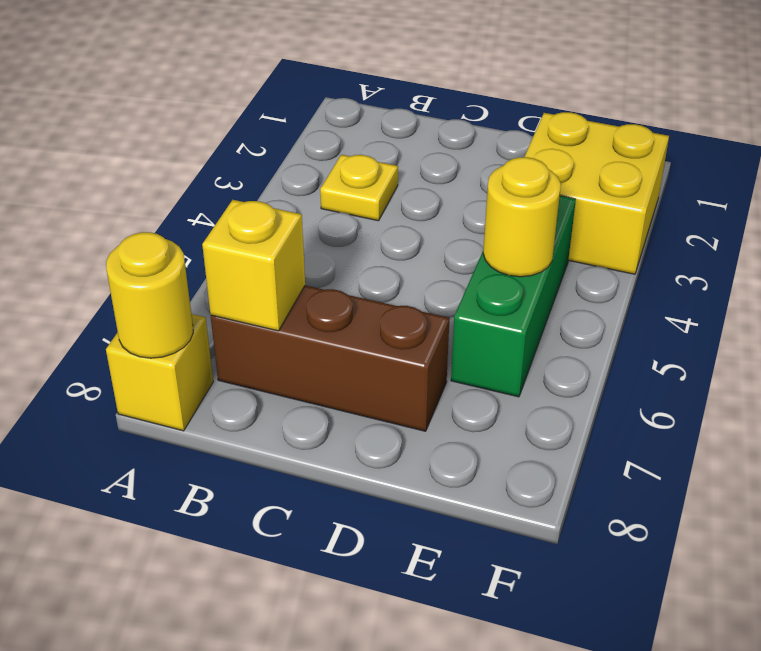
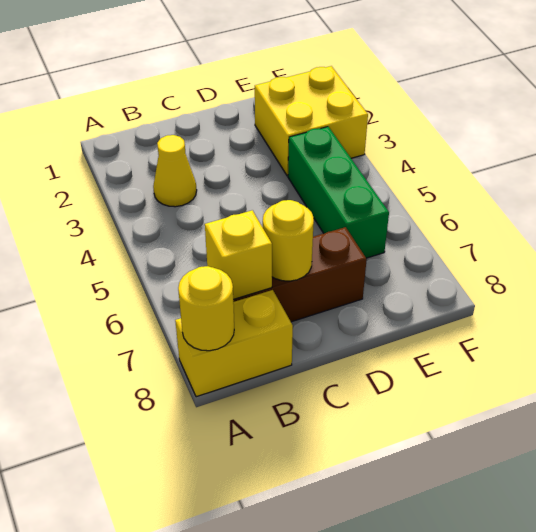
yellow brick A8 level 1 -> yellow brick A8:B8 level 1
yellow plate B3 level 1 -> yellow cone B3 level 1
yellow round brick E5 level 2 -> yellow round brick C7 level 2

